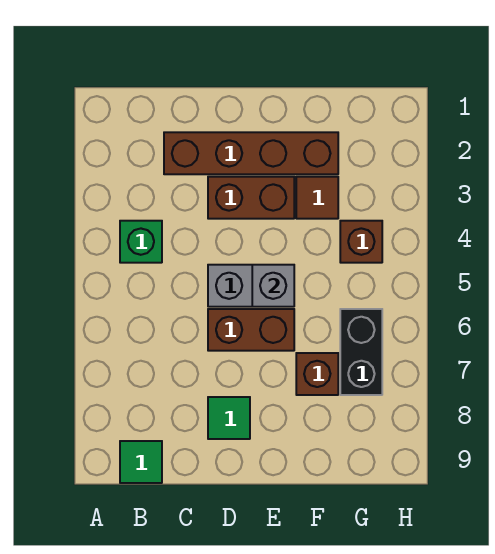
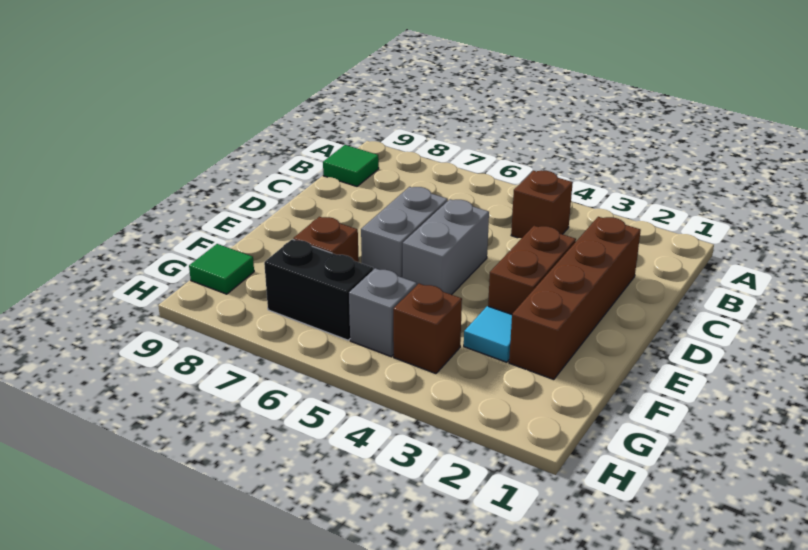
green brick B4 level 1 -> brown brick B4 level 1
brown brick D6:E6 level 1 -> grey brick D6:E6 level 1
green tile D8 level 1 -> green tile G9 level 1
grey brick E5 level 2 -> grey brick G5 level 1
brown tile F3 level 1 -> cyan tile F3 level 1

